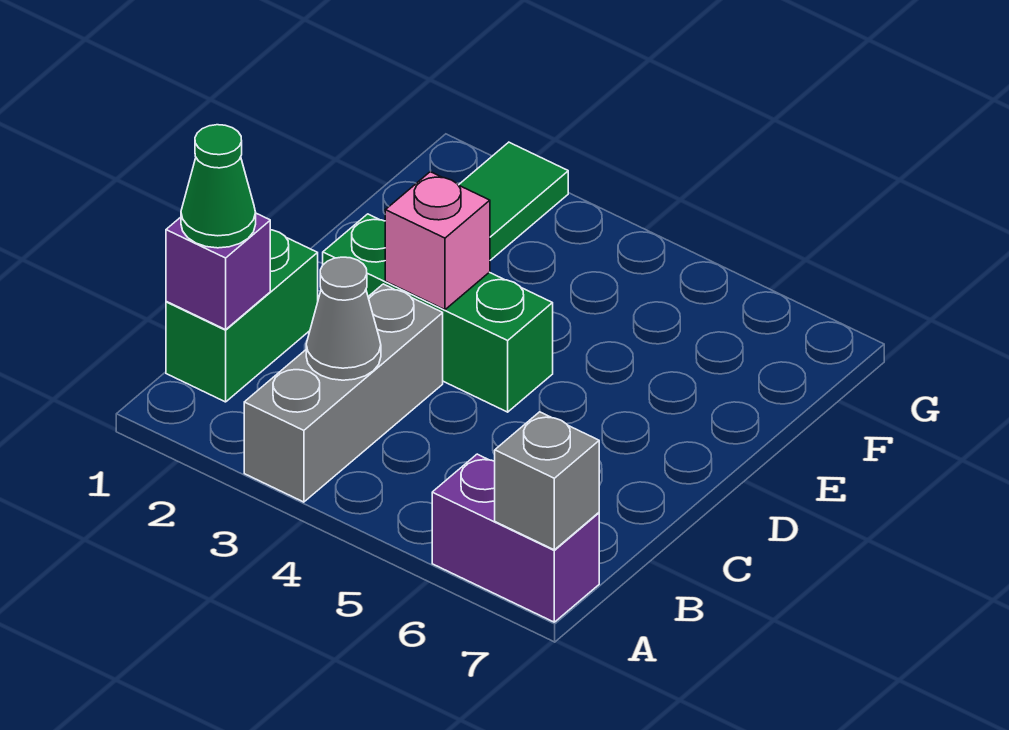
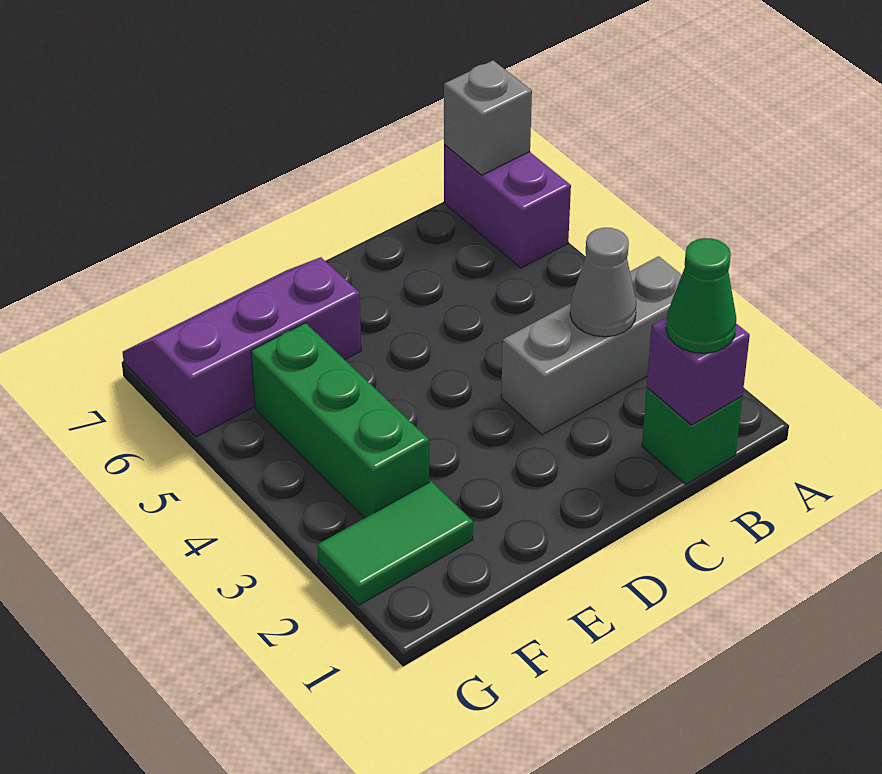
green brick B1:C1 level 1 -> green brick B1 level 1
green brick D2:D4 level 1 -> green brick F3:F5 level 1
pink brick D3 level 2 -> none
none -> purple slope E6:G7 level 1 top 6

